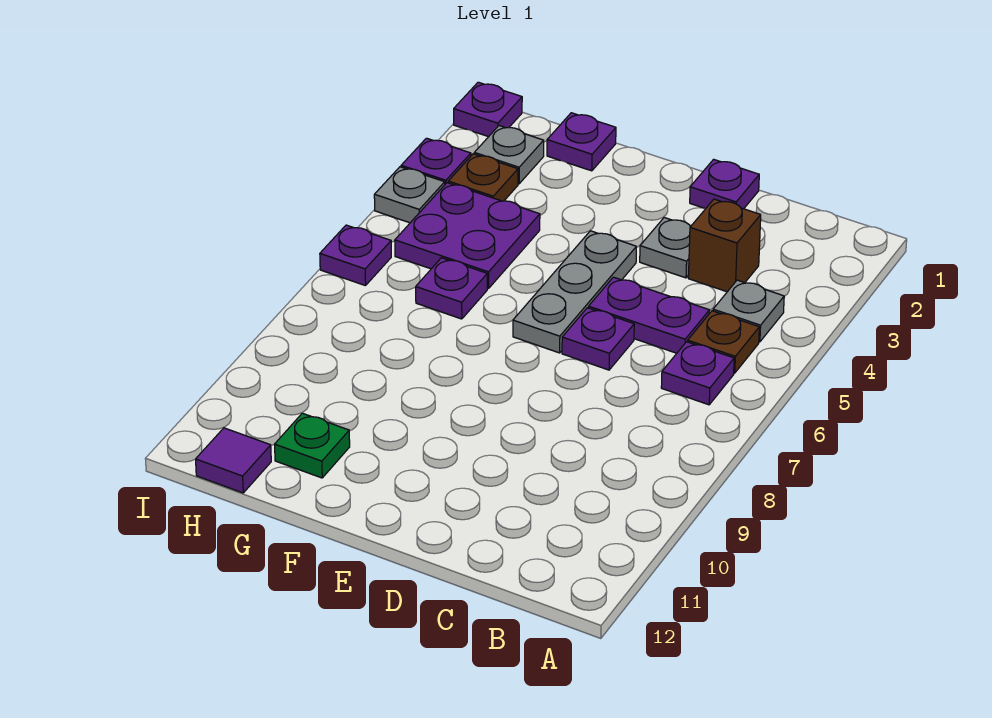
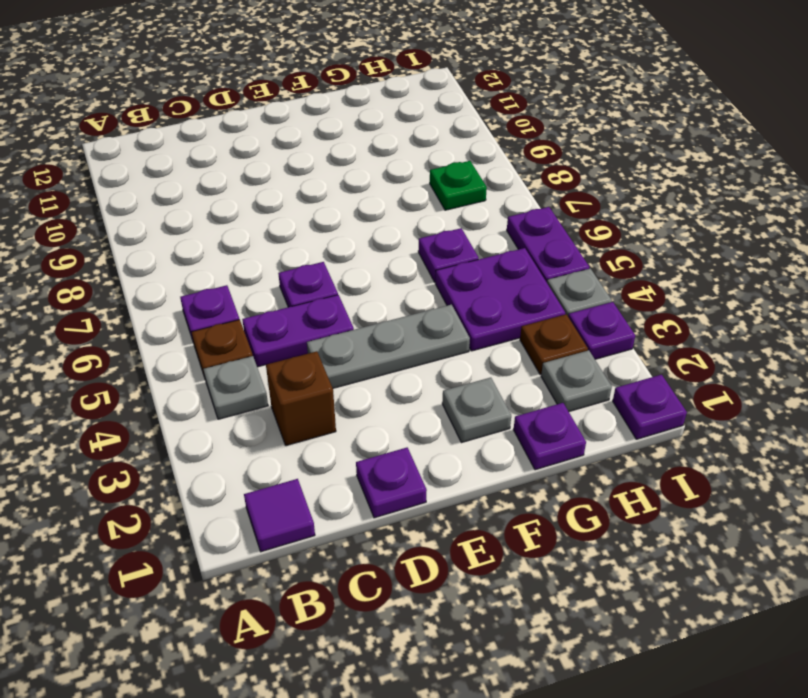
grey plate D3 level 1 -> grey plate F2 level 1
grey plate E4:E6 level 1 -> grey plate D4:F4 level 1
green plate G11 level 1 -> green plate H8 level 1
purple tile H12 level 1 -> purple tile B1 level 1
purple plate I6 level 1 -> purple plate I5:I6 level 1

